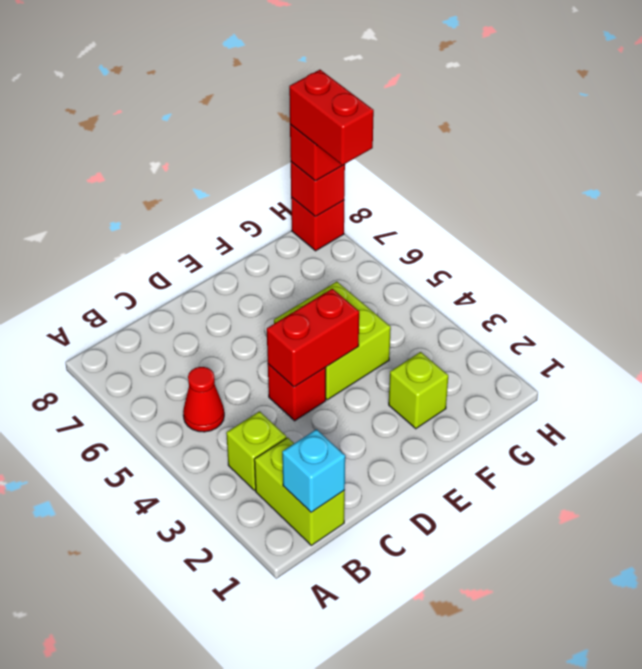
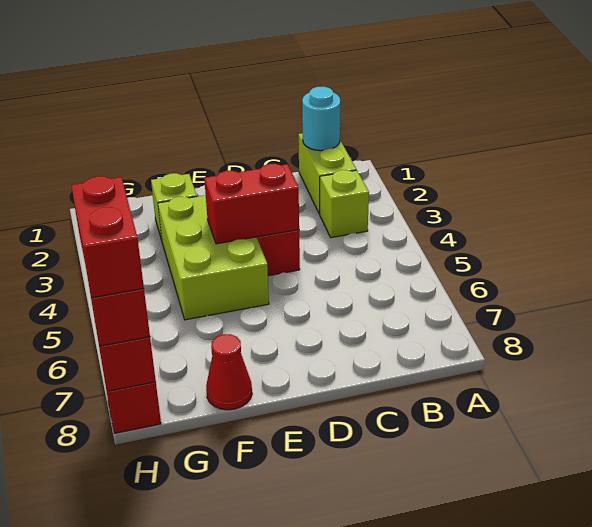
cyan brick B1 level 2 -> cyan round brick B1 level 2
red cone B5 level 1 -> red cone F8 level 1
lime brick E4:F5 level 1 -> lime brick E3:F5 level 1

